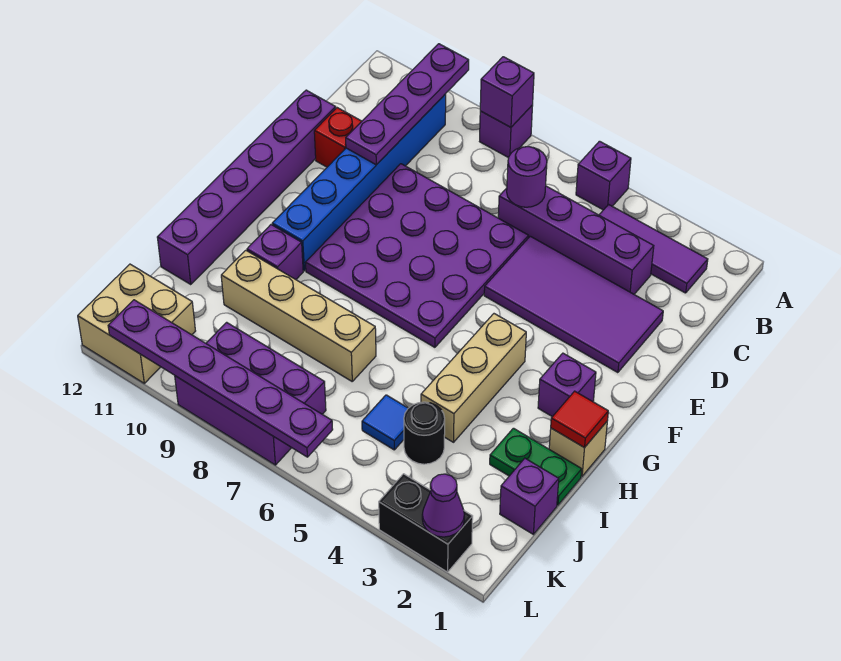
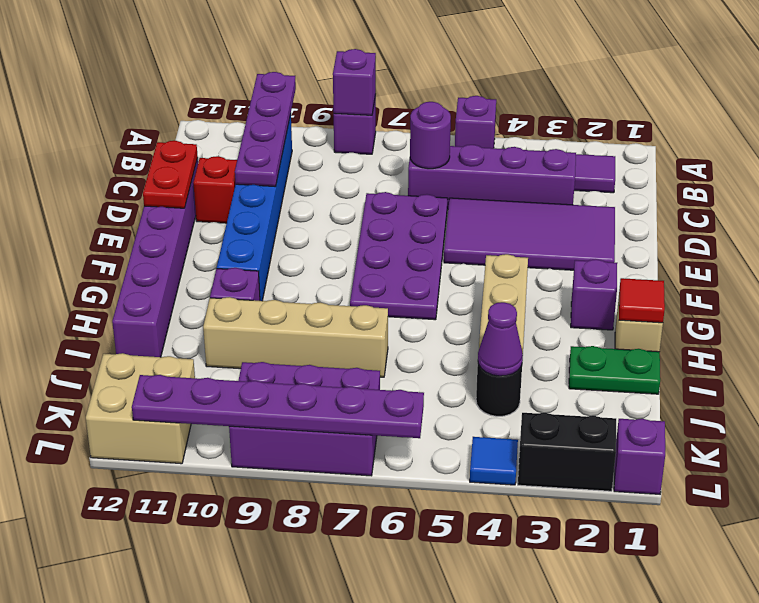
purple plate D6:G9 level 1 -> purple plate D6:G7 level 1
none -> red plate D12:E12 level 2
purple brick J1 level 1 -> purple brick L1 level 1
blue tile J5 level 1 -> blue tile L4 level 1
purple cone L2 level 2 -> purple cone J4 level 2

